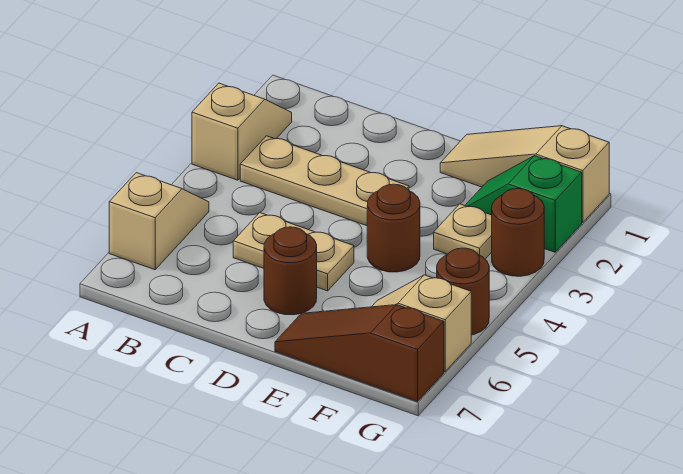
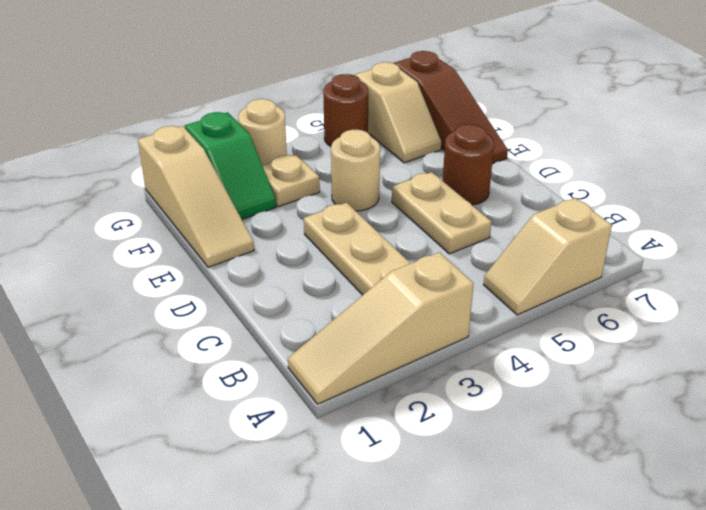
tan slope A2:A3 level 1 top 3 -> tan slope A1:A3 level 1 top 3
brown round brick E4 level 1 -> tan round brick E4 level 1
brown round brick G3 level 1 -> tan round brick G3 level 1

